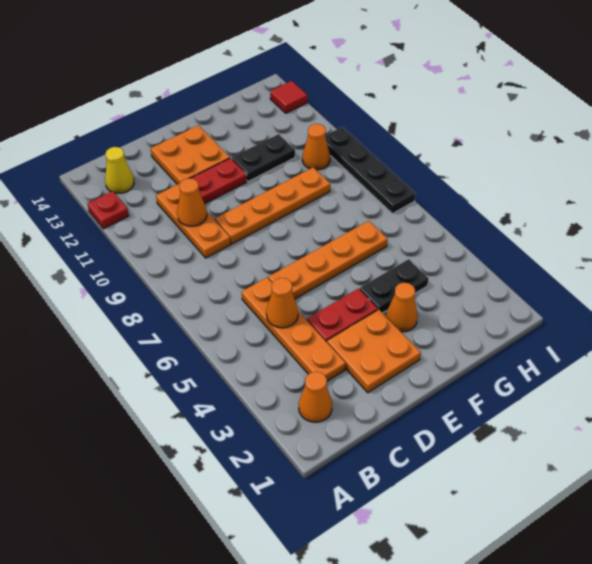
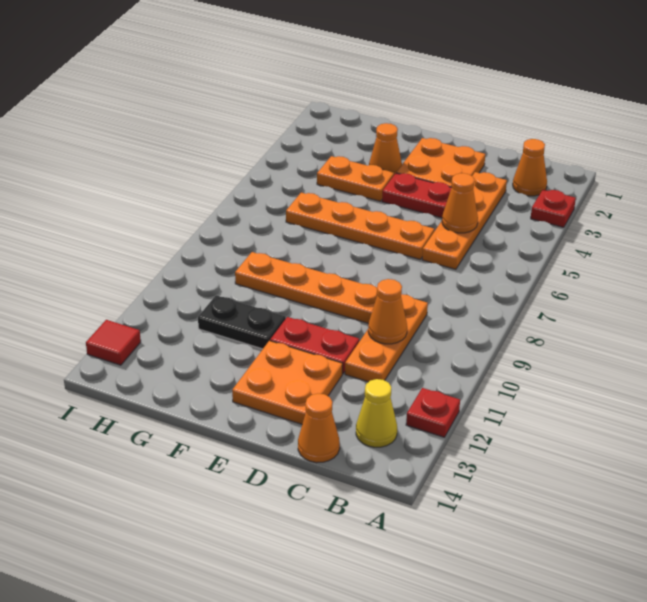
none -> red plate A3 level 1
black plate F4:G4 level 1 -> orange plate F4:G4 level 1
orange cone H10 level 1 -> orange cone C14 level 1
black plate I7:I10 level 1 -> none

